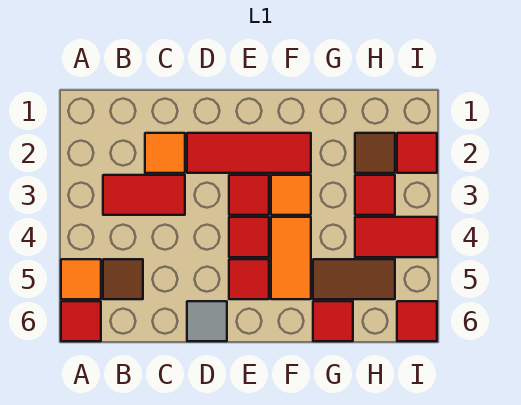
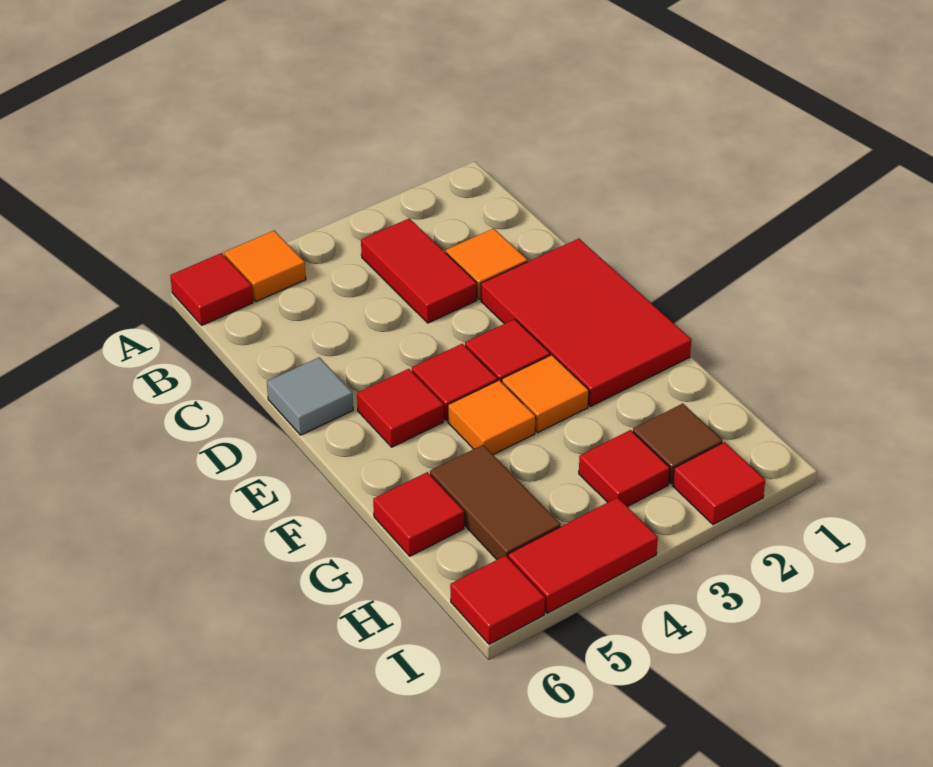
brown tile B5 level 1 -> none
red tile D2:F2 level 1 -> red tile D1:F2 level 1
orange tile F4:F5 level 1 -> orange tile F4 level 1
red tile H4:I4 level 1 -> red tile I4:I5 level 1

